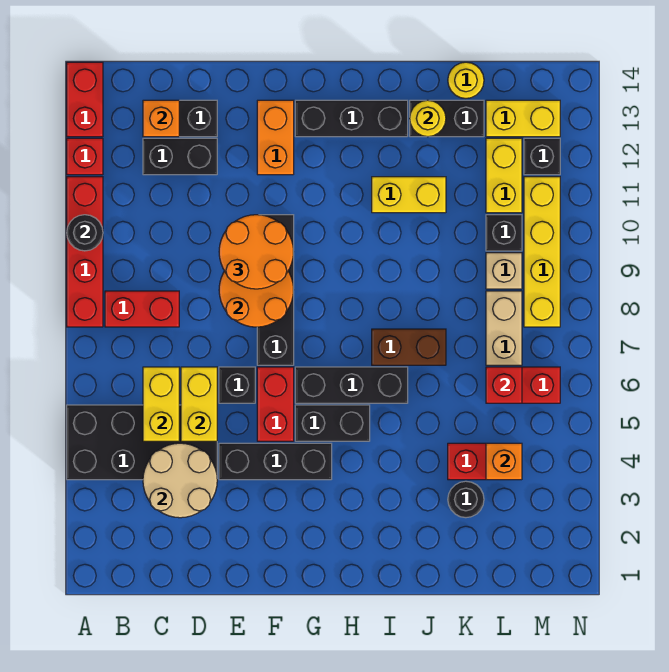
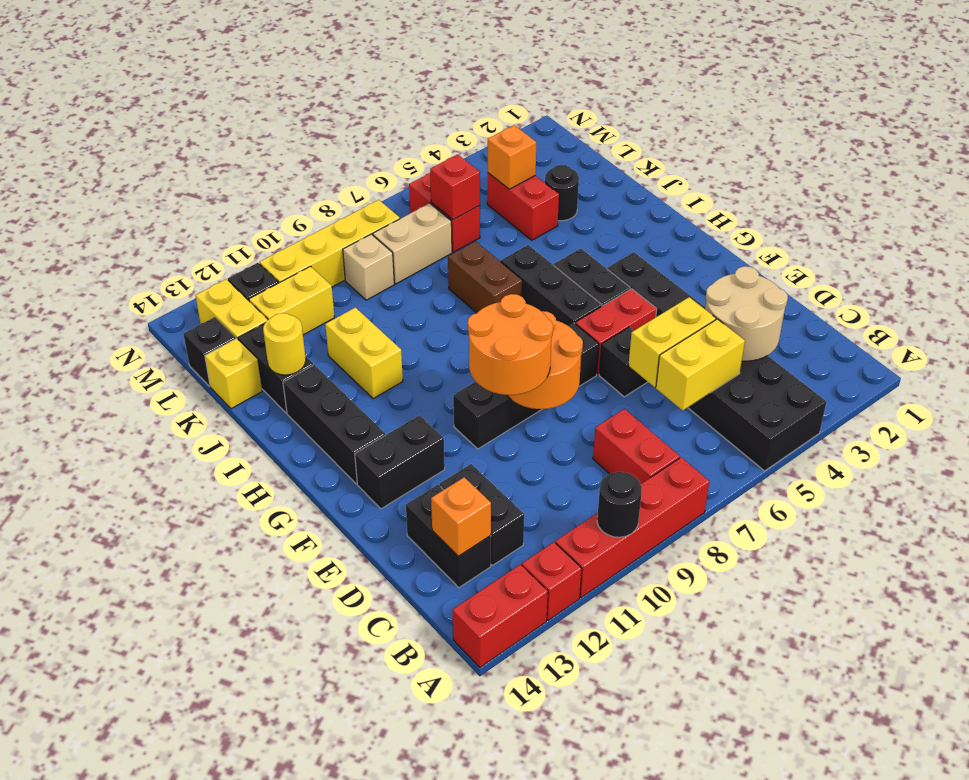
orange brick F12:F13 level 1 -> black brick F12:F13 level 1
yellow round brick K14 level 1 -> yellow brick K14 level 1
black brick L10 level 1 -> black brick L14 level 1

